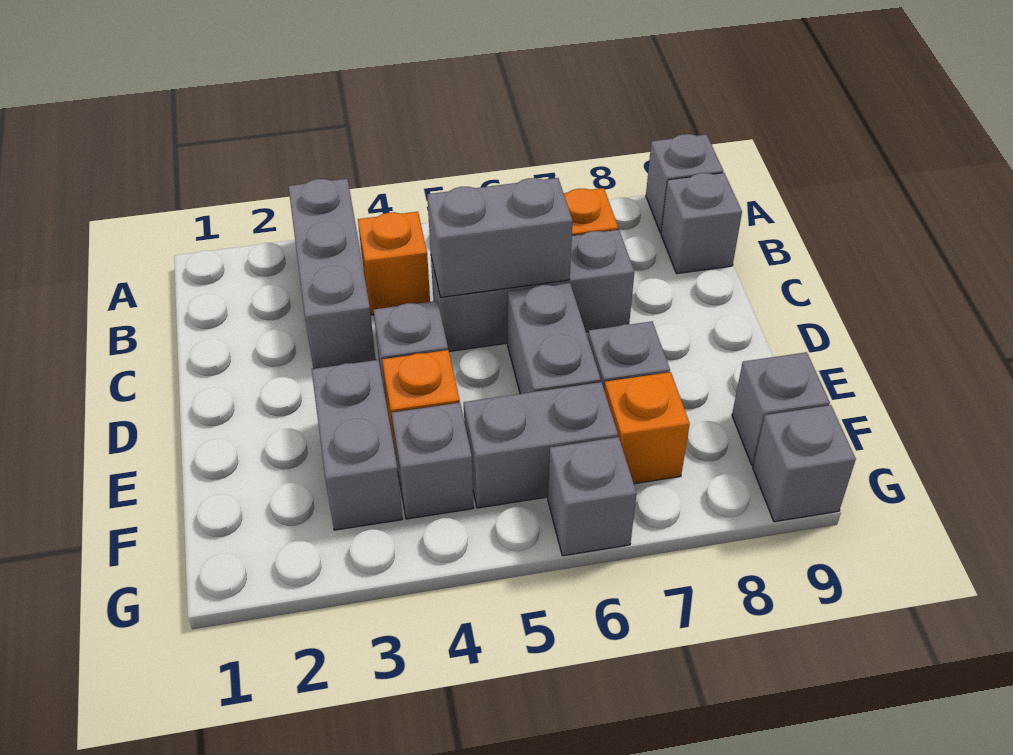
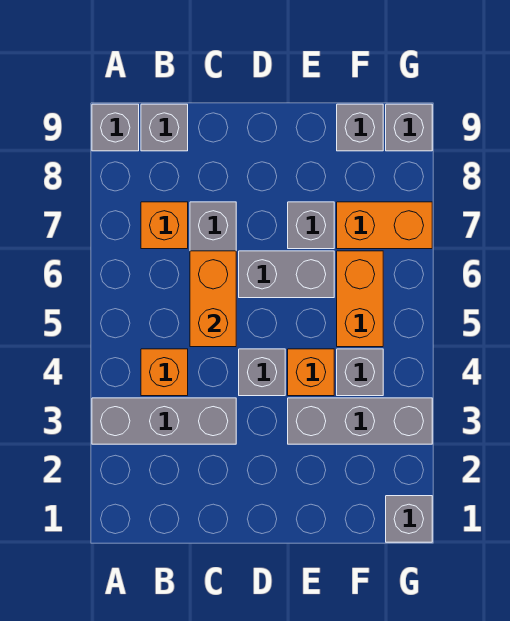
grey brick C5:C6 level 2 -> orange brick C5:C6 level 2
grey brick E3:F3 level 1 -> grey brick E3:G3 level 1
grey brick F5:F6 level 1 -> orange brick F5:F6 level 1
orange brick F7 level 1 -> orange brick F7:G7 level 1
grey brick G6 level 1 -> grey brick G1 level 1

